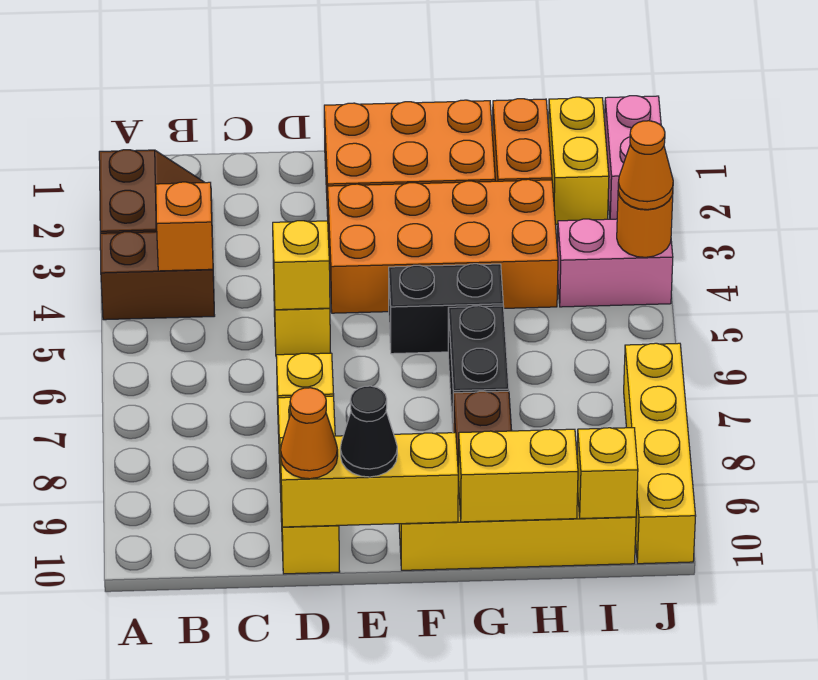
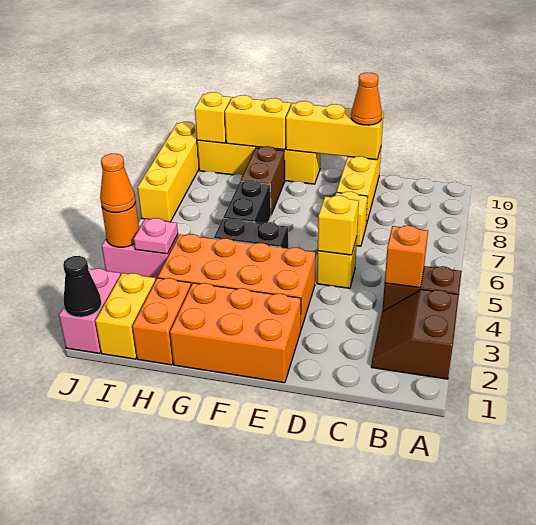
black cone E10 level 3 -> black cone J1 level 2
none -> pink plate I4 level 2

